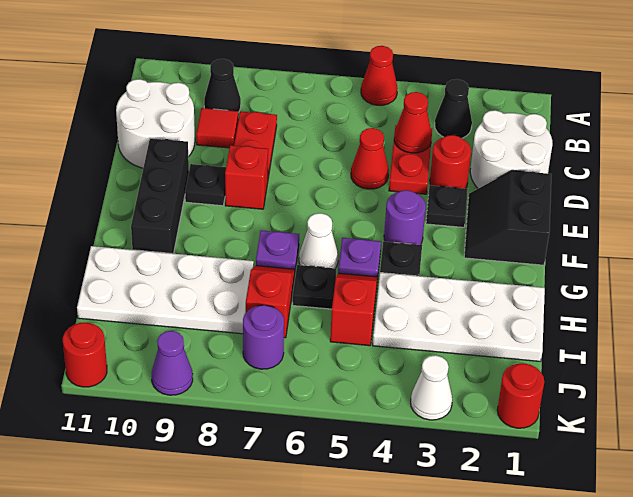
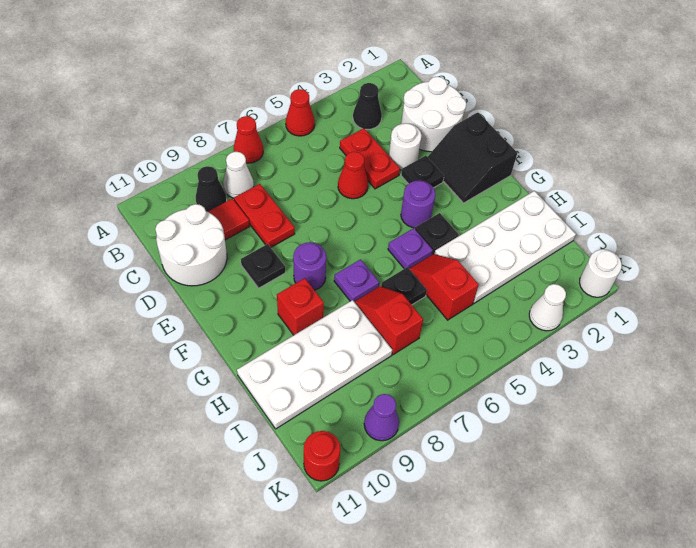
red cone C4 level 2 -> red cone A7 level 1
red round brick D3 level 1 -> white round brick D3 level 1
red brick E8 level 1 -> red brick G9 level 1
black brick E10:G10 level 1 -> none
white cone G6 level 1 -> white cone B8 level 1
purple round brick J7 level 1 -> purple round brick F8 level 1
red round brick K1 level 1 -> white round brick K1 level 1

